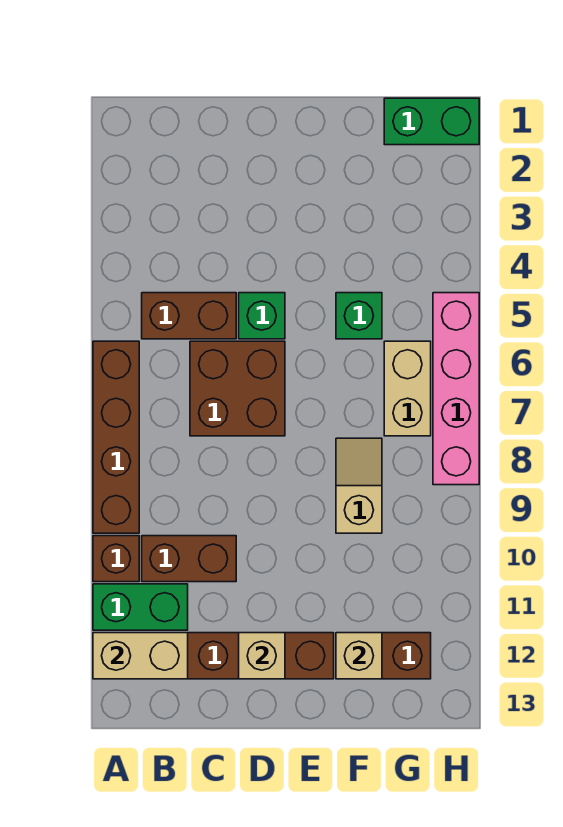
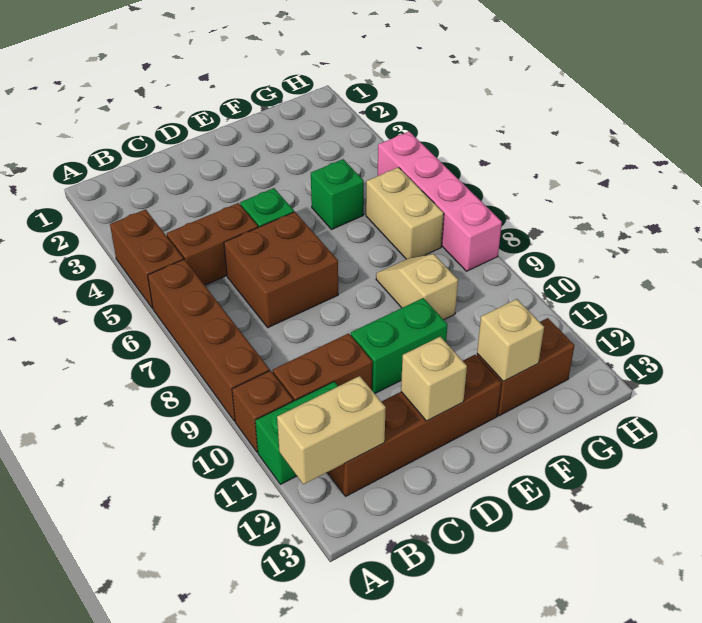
none -> brown brick A4:A5 level 1
green brick G1:H1 level 1 -> green brick D10:E10 level 1

